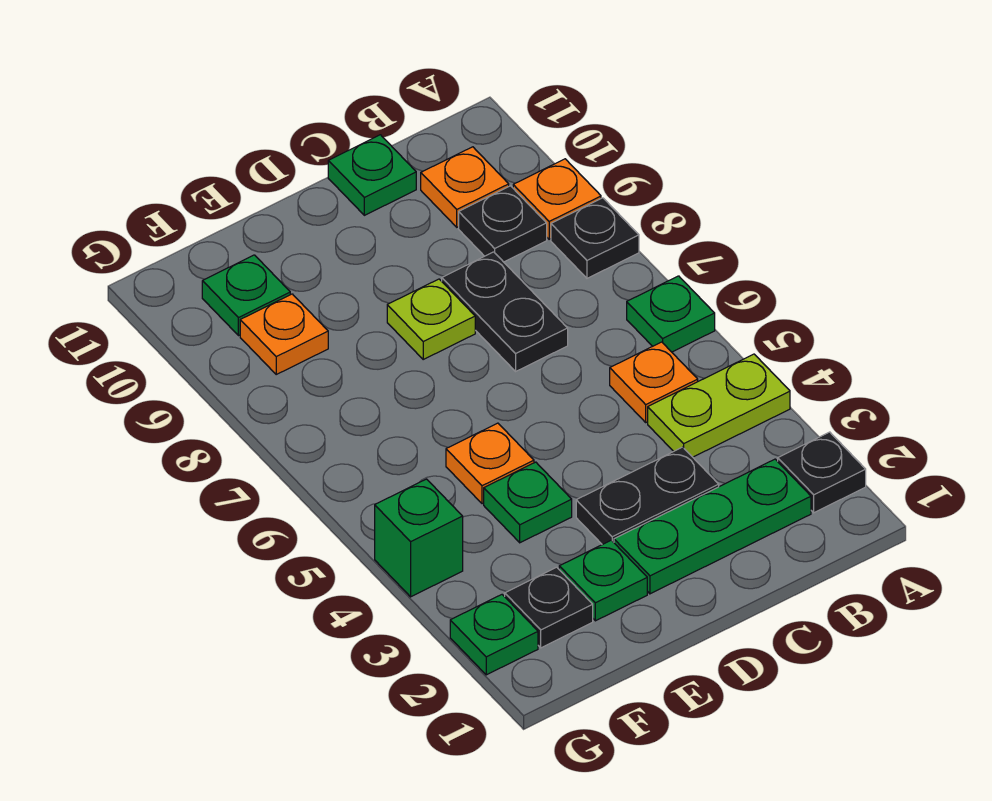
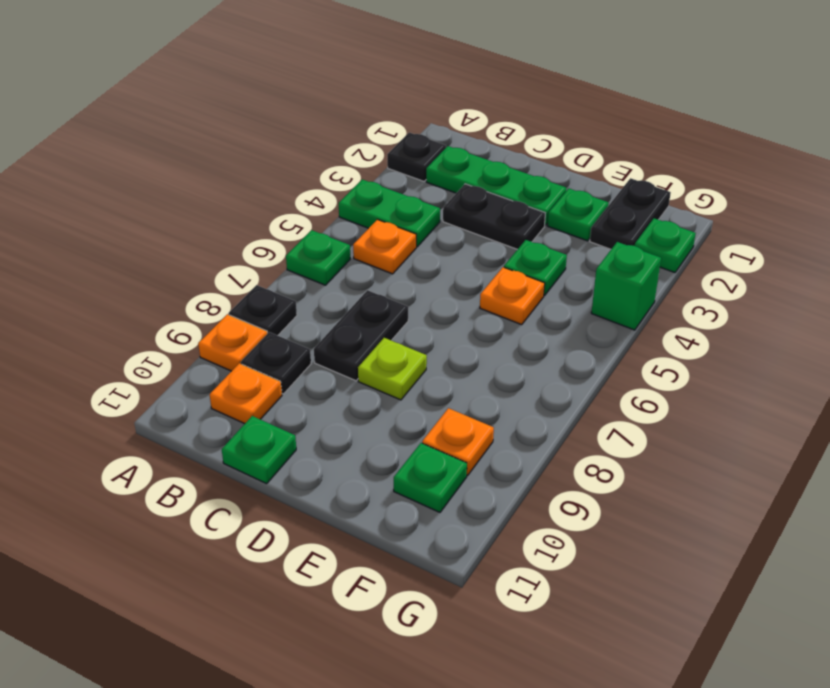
lime plate A4:B4 level 1 -> green plate A4:B4 level 1
black plate F2 level 1 -> black plate F1:F2 level 1

